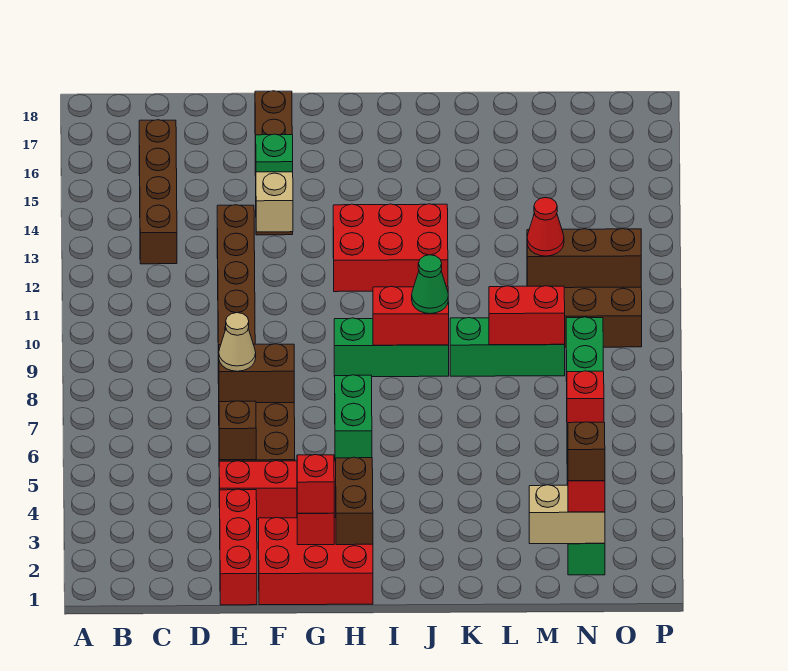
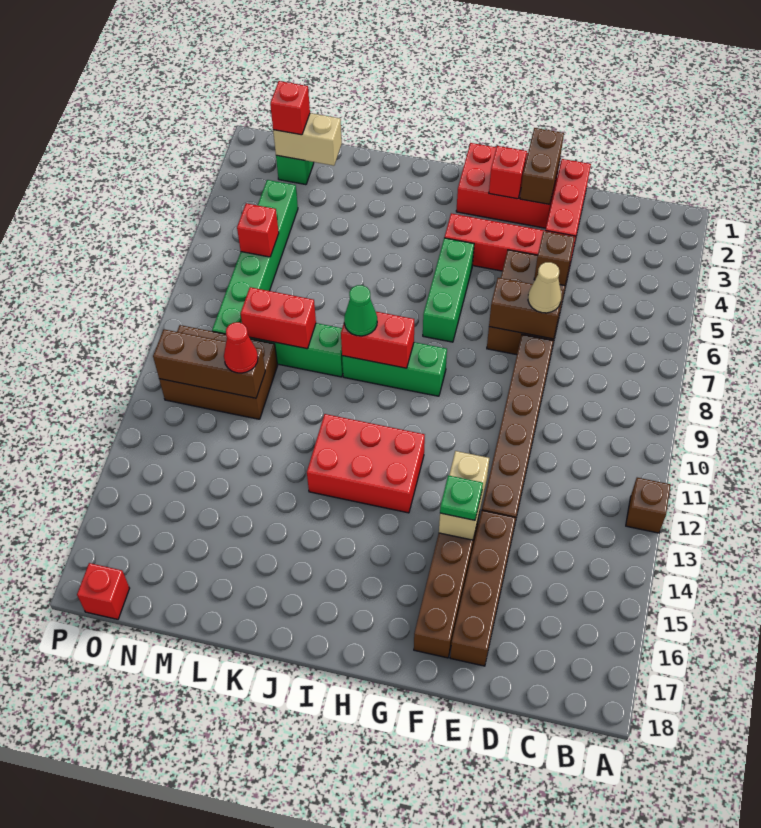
brown brick C13:C16 level 1 -> brown brick E14:E17 level 1
red brick G2 level 3 -> red brick O18 level 1
brown brick H2:H3 level 2 -> brown brick F1:F2 level 2
green brick H6:H7 level 1 -> green brick H5:H7 level 1
brown brick N2 level 4 -> brown brick A12 level 1

